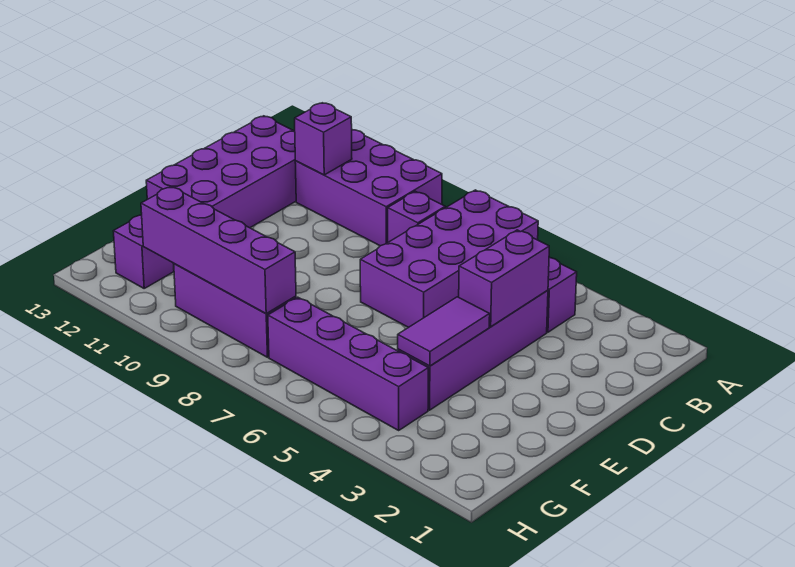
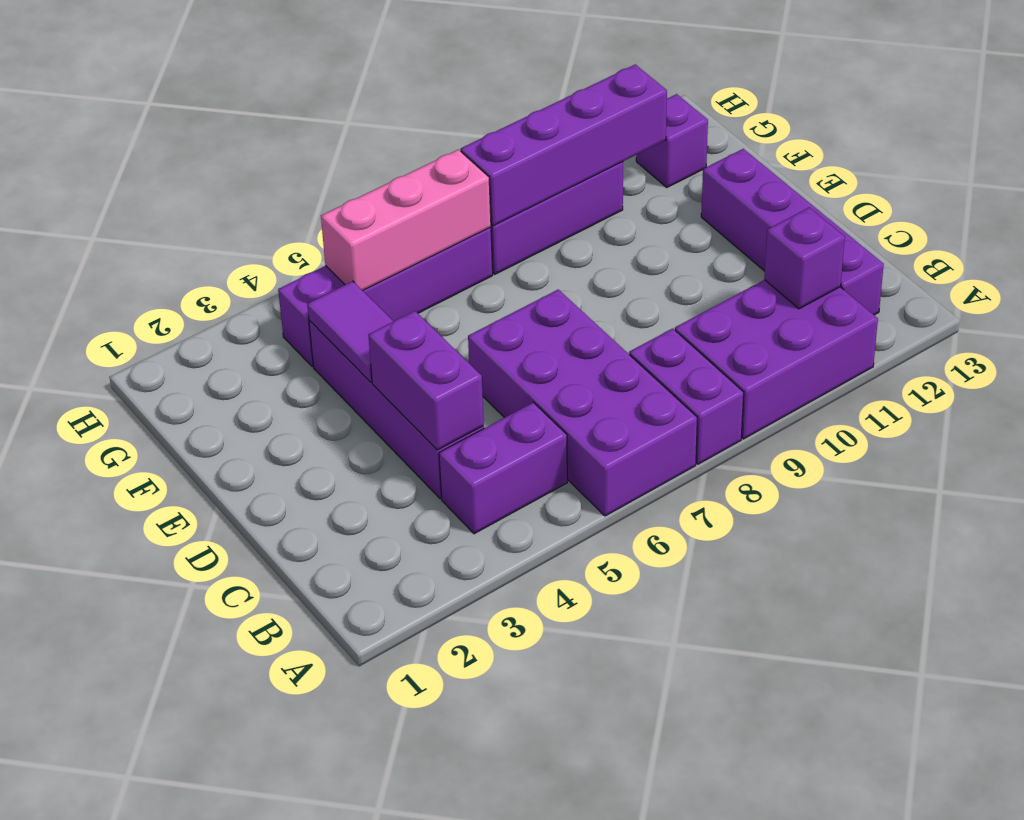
purple brick B8 level 1 -> purple brick A8:B8 level 1
purple brick B12:E13 level 1 -> purple brick B12:E12 level 1
none -> pink brick G5:G7 level 2

